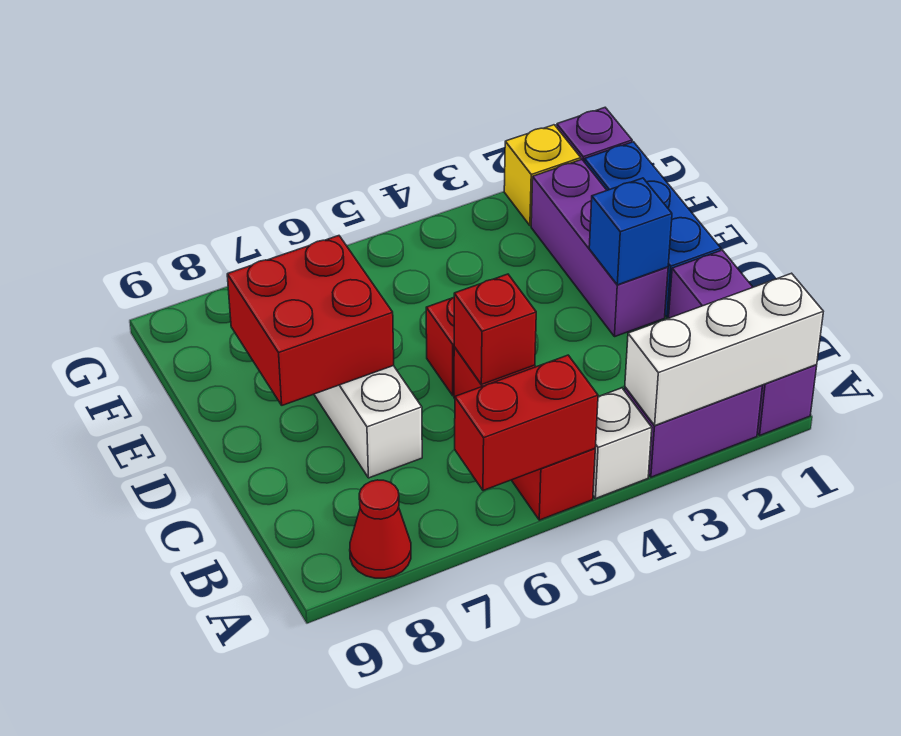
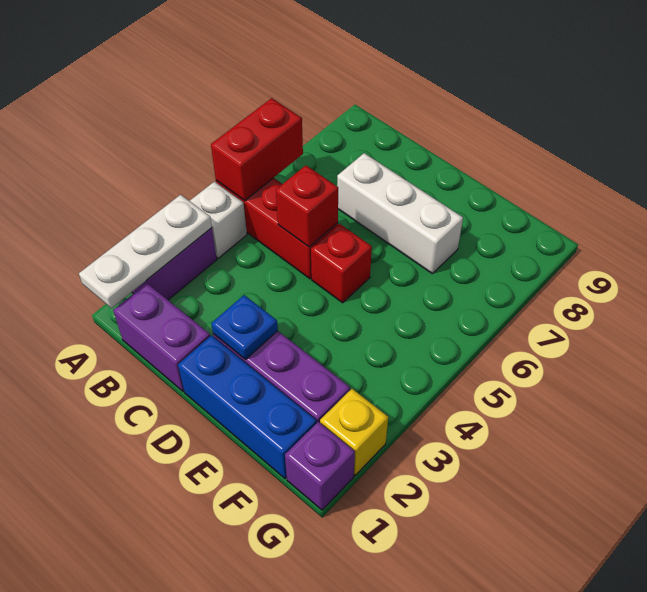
purple brick A1:C1 level 1 -> purple brick B1:C1 level 1
white brick A1:A3 level 2 -> white plate A1:A3 level 2
red cone A8 level 1 -> none
blue brick D2 level 2 -> blue plate D2 level 2
red brick D7:E8 level 2 -> none

